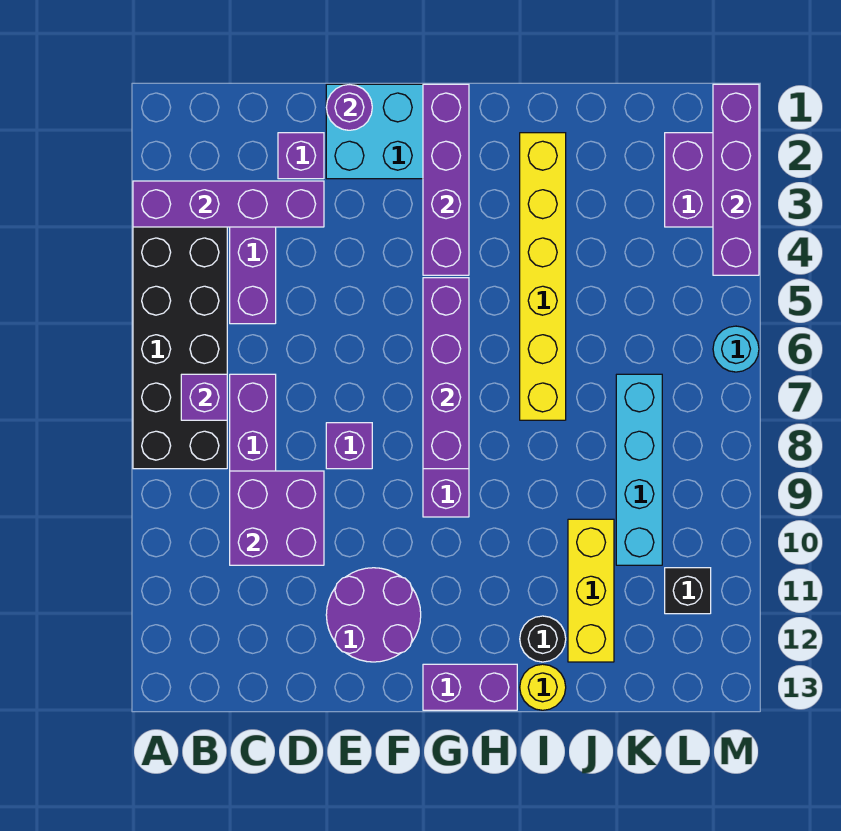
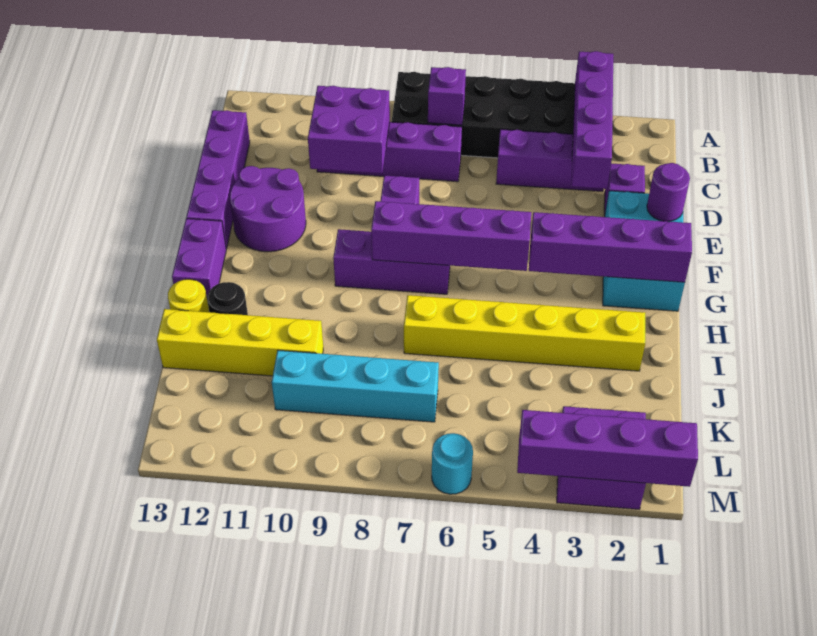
none -> purple brick C13:F13 level 1
yellow brick J10:J12 level 1 -> yellow brick J10:J13 level 1
black brick L11 level 1 -> none

